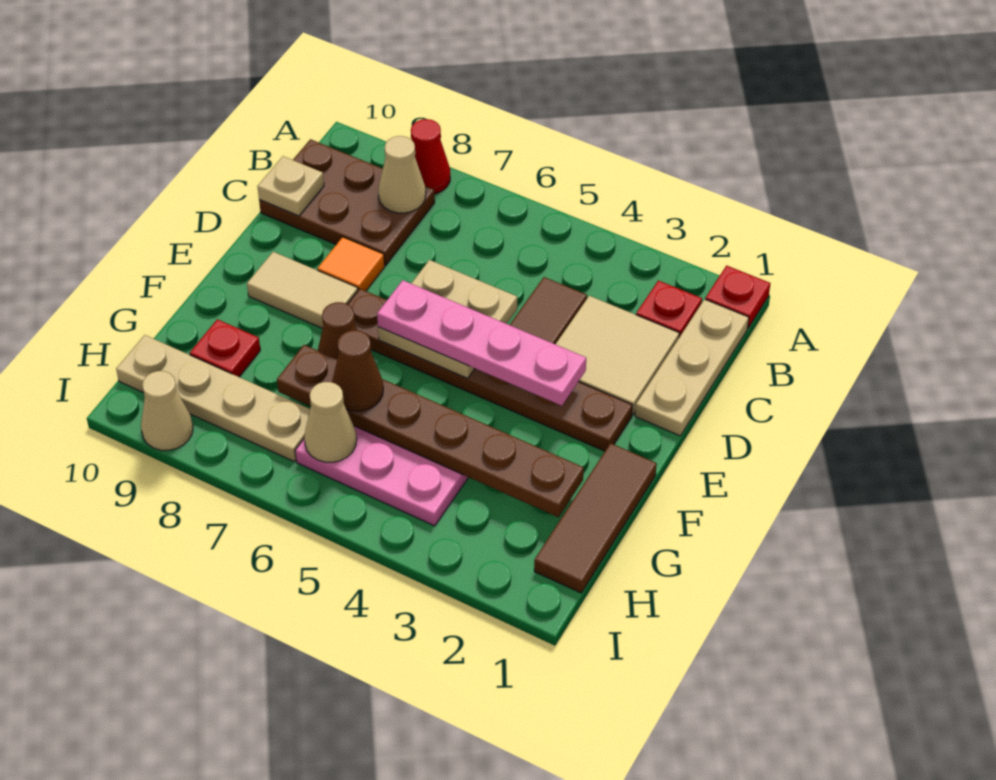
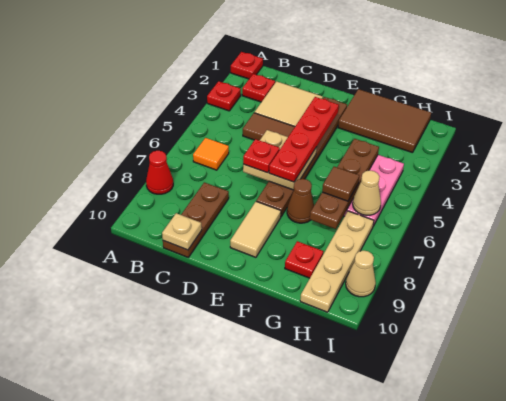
none -> red plate A3 level 1
tan plate B1:D1 level 1 -> none
brown plate B8:C10 level 1 -> brown plate C8:C10 level 1
tan cone B8 level 2 -> none
none -> red plate D6 level 3
orange tile D8 level 1 -> orange tile B6 level 1
pink plate E3:E6 level 3 -> red plate E3:E6 level 3
brown tile F1:H1 level 1 -> brown tile F1:H2 level 1
brown plate G2:G7 level 2 -> brown plate G4:G7 level 2
brown cone G6 level 3 -> brown tile G6 level 3

